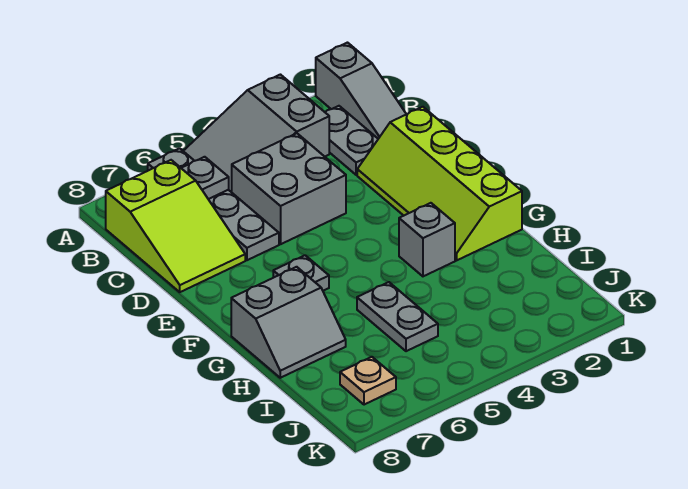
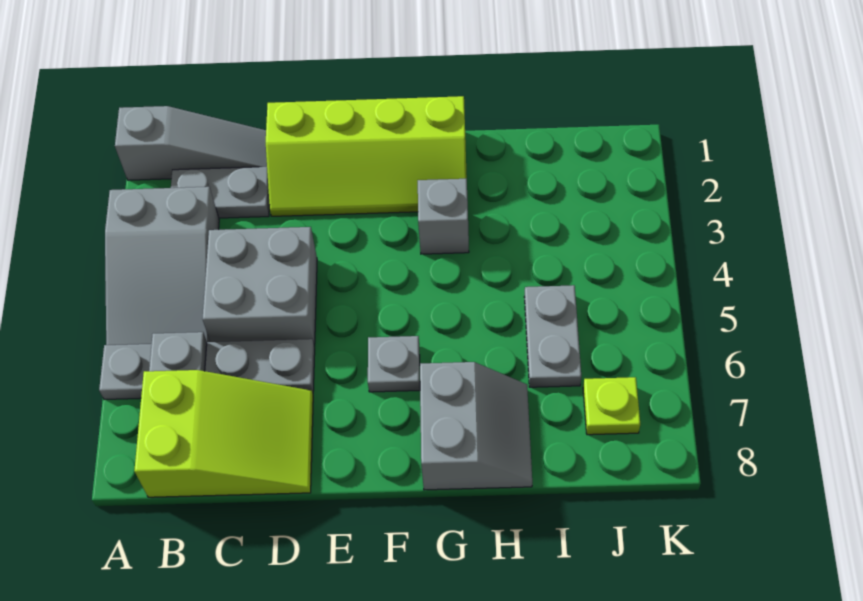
grey plate H5:I5 level 1 -> grey plate I5:I6 level 1
tan plate J7 level 1 -> lime plate J7 level 1

